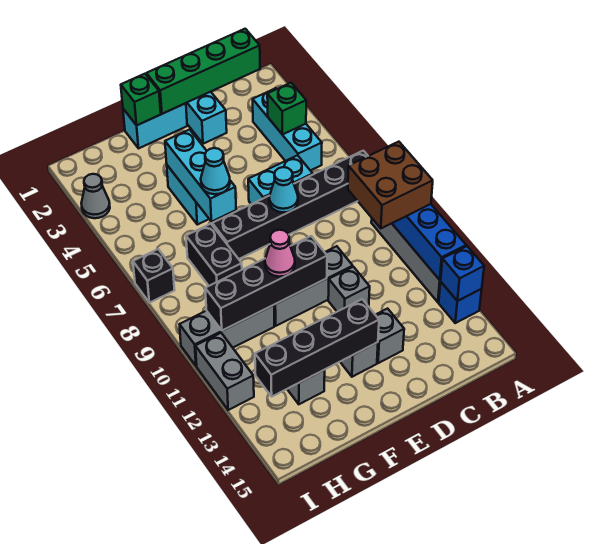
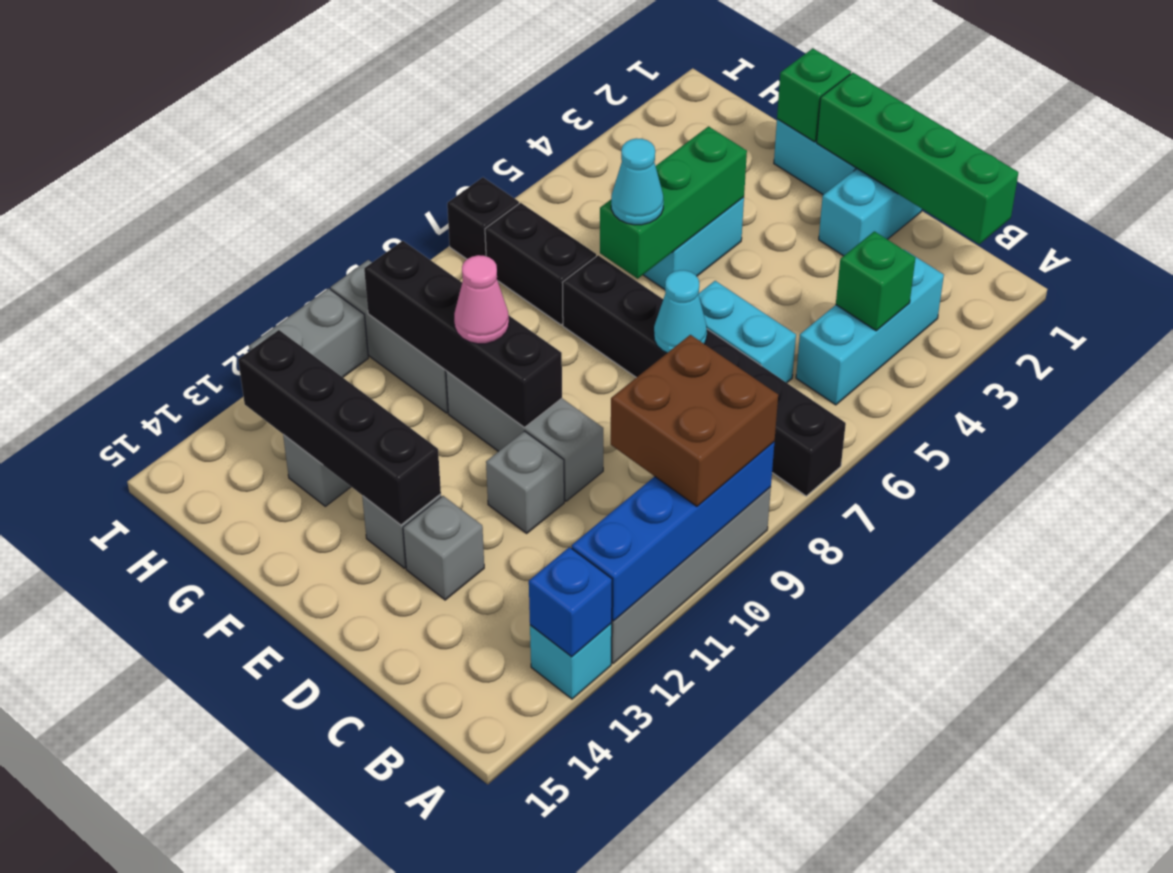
blue brick A13 level 1 -> cyan brick A13 level 1
cyan brick F4:F6 level 2 -> green brick F4:F6 level 2
black brick G7:G8 level 1 -> black brick G7:H7 level 1
grey cone I3 level 1 -> none

